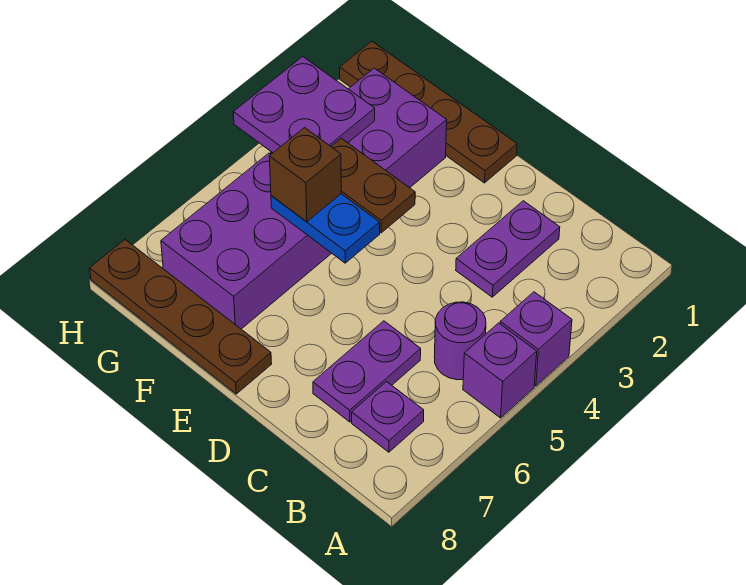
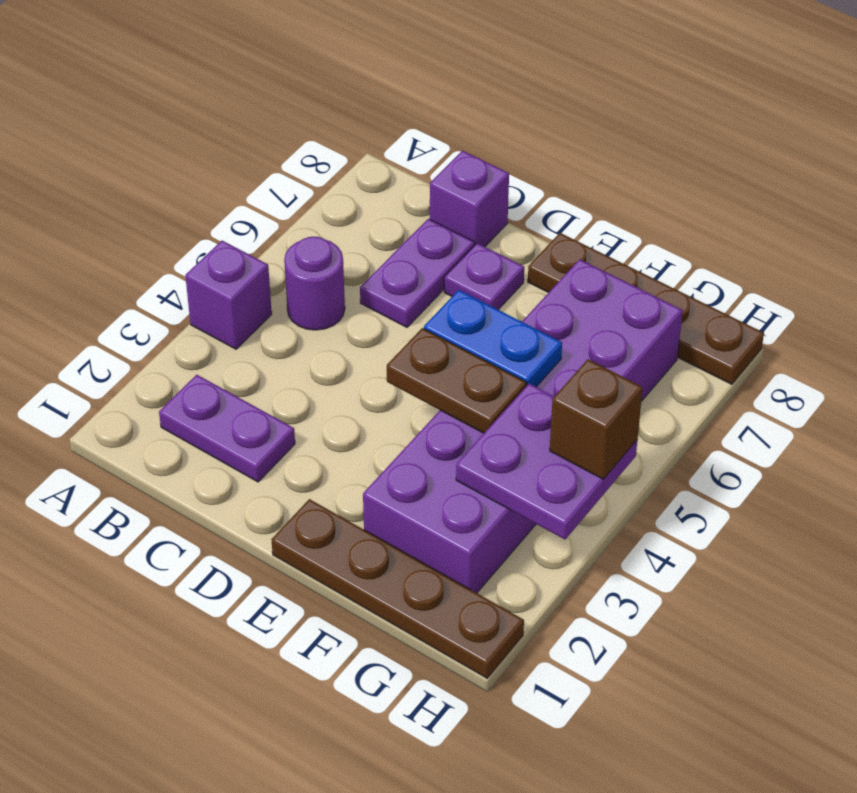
purple brick A5 level 1 -> purple brick C8 level 1
purple plate B7 level 1 -> purple plate D7 level 1
purple plate C2:C3 level 1 -> purple plate B2:C2 level 1
brown brick F5 level 3 -> brown brick H4 level 3

